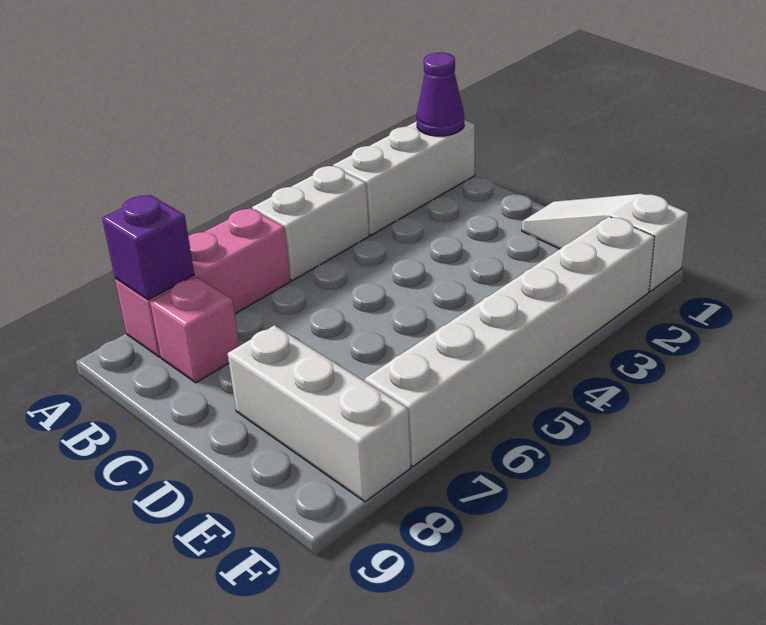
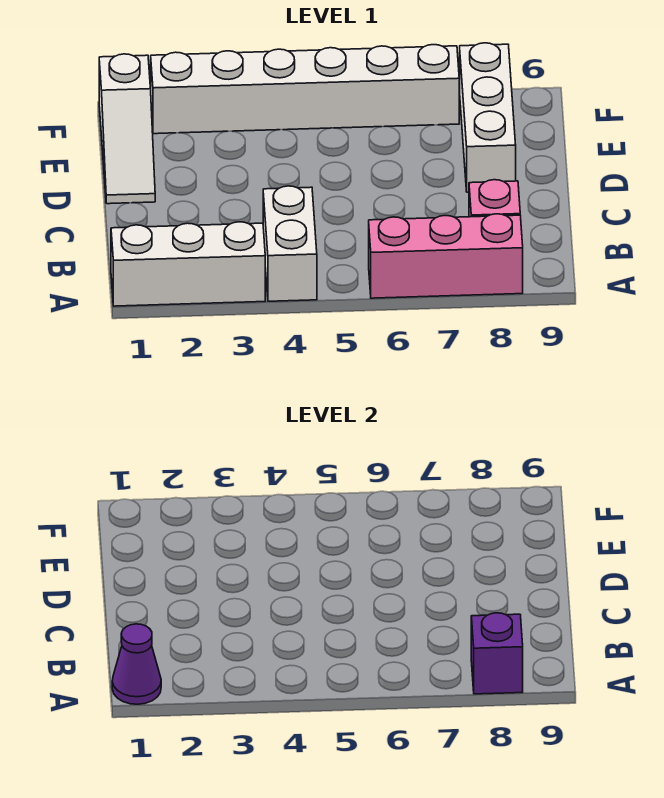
white brick A4:A5 level 1 -> white brick A4:B4 level 1

